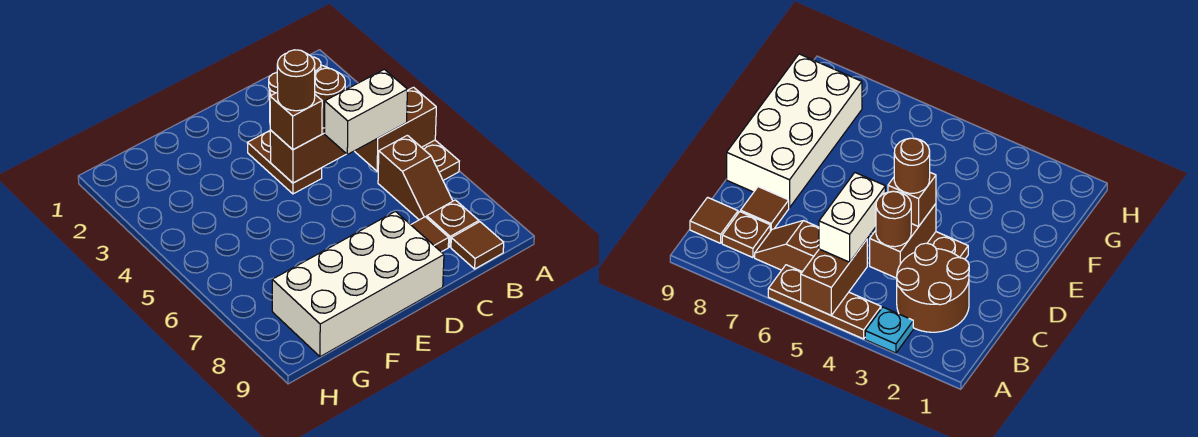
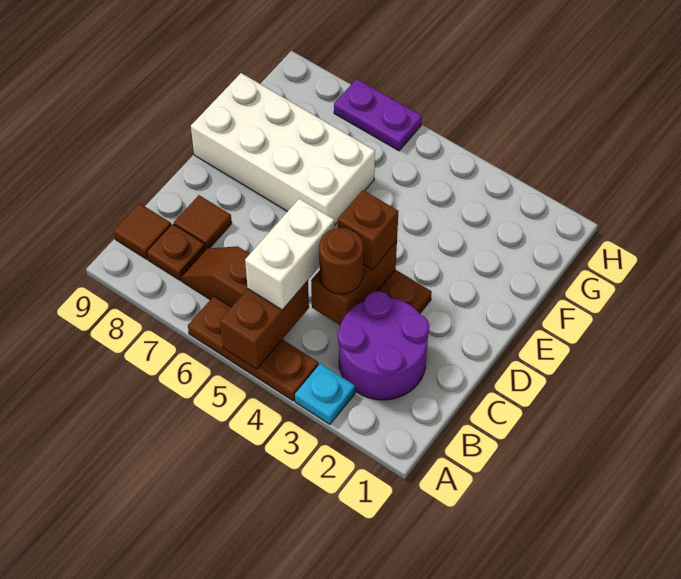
brown round brick B2:C3 level 1 -> purple round brick B2:C3 level 1
brown round brick D4 level 4 -> none
white brick D8:G9 level 1 -> white brick E6:F9 level 1
none -> purple plate H6:H7 level 1

